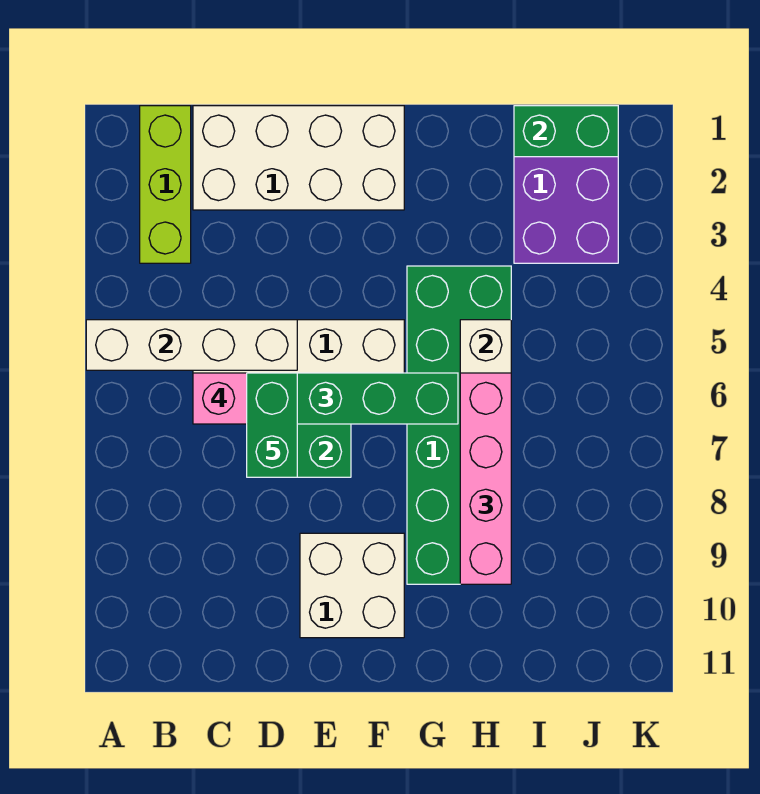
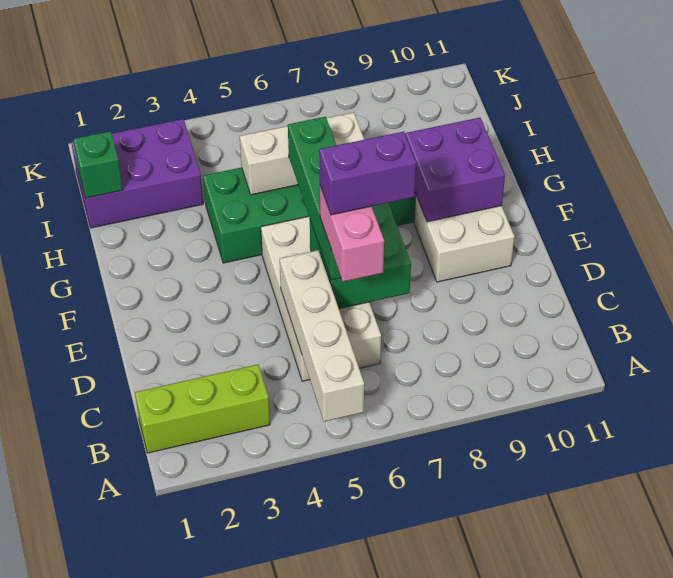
white brick C1:F2 level 1 -> none
green brick D6:D7 level 5 -> purple brick D6:D7 level 5
none -> purple brick F9:G10 level 2
pink brick H6:H9 level 3 -> none
green brick I1:J1 level 2 -> green brick I1 level 2

